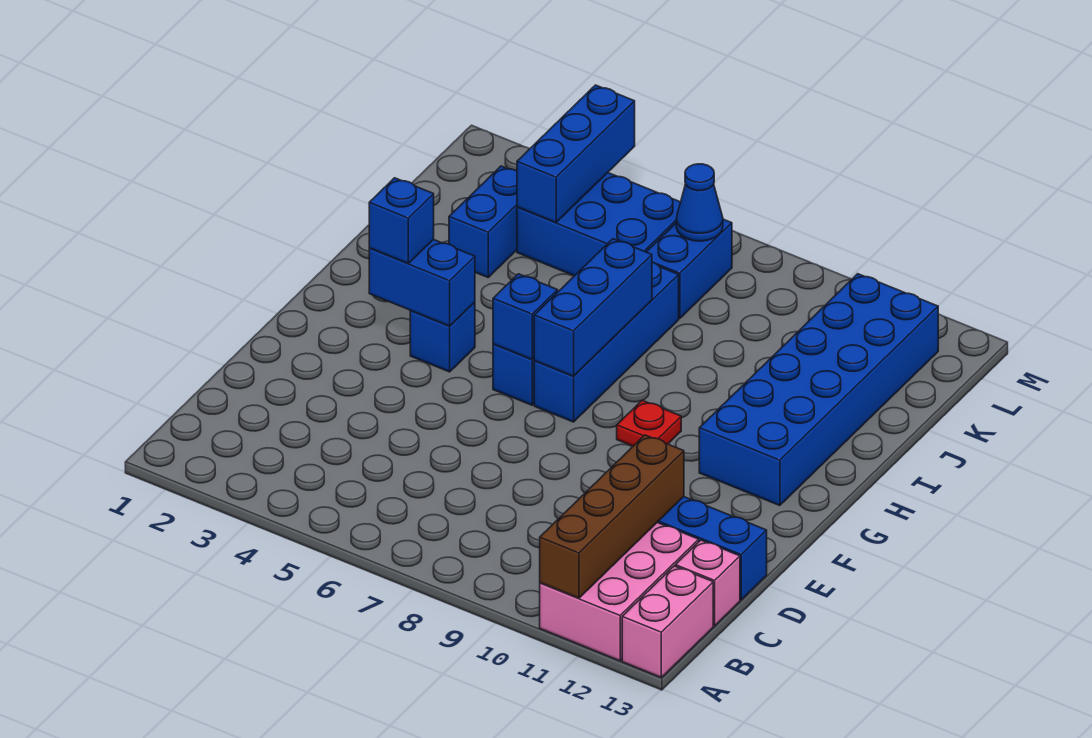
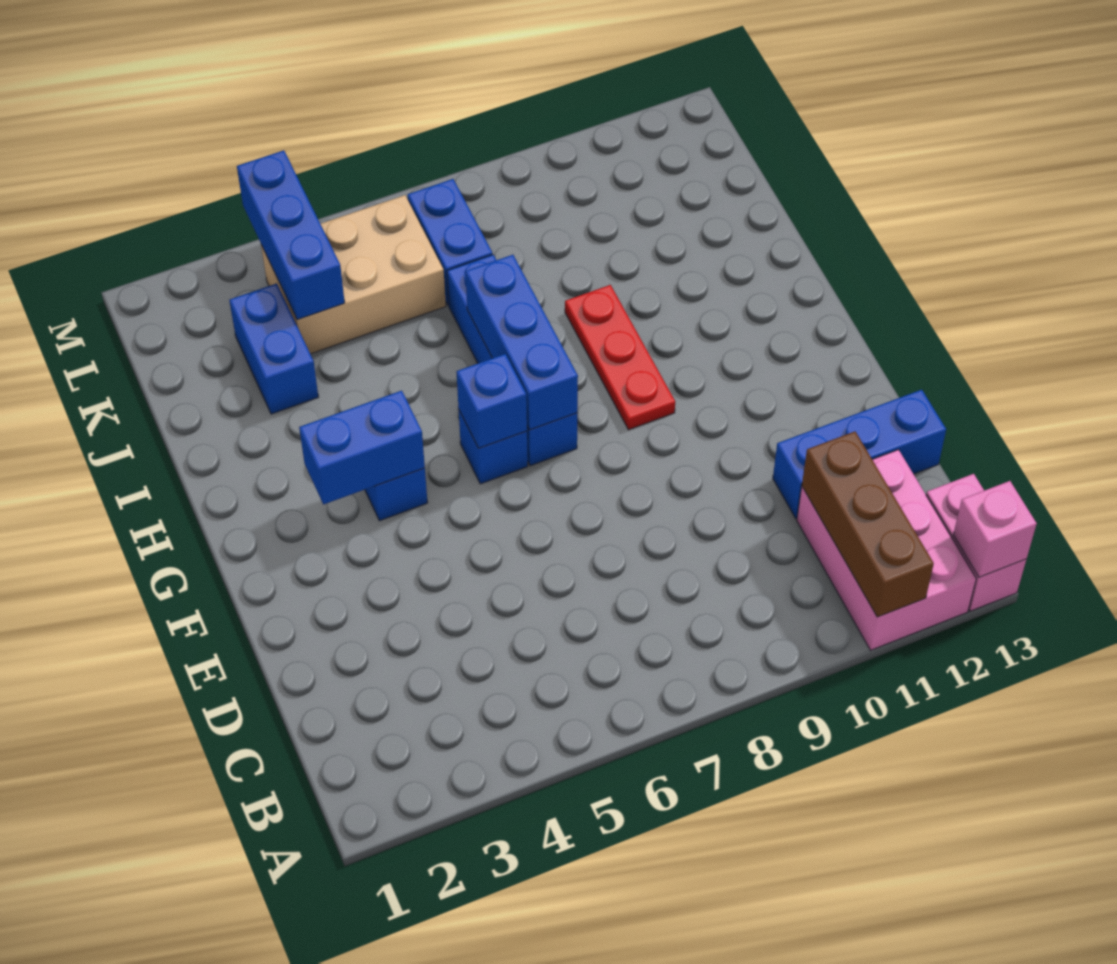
brown brick A11:D11 level 2 -> brown brick A11:C11 level 2
pink brick C13 level 1 -> pink brick A13 level 2
blue brick G3 level 3 -> none
red plate G9 level 1 -> red plate G9:I9 level 1
blue brick G11:L12 level 1 -> none
blue brick K4:L6 level 1 -> tan brick K4:L6 level 1
blue cone L7 level 2 -> none

